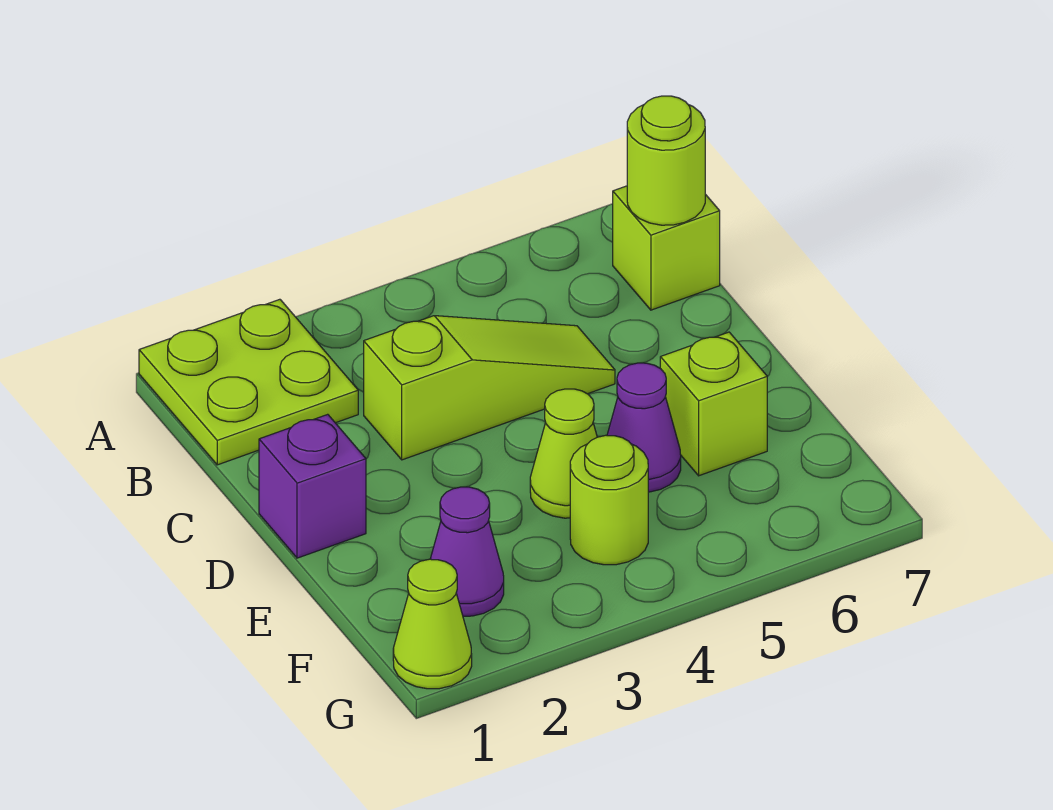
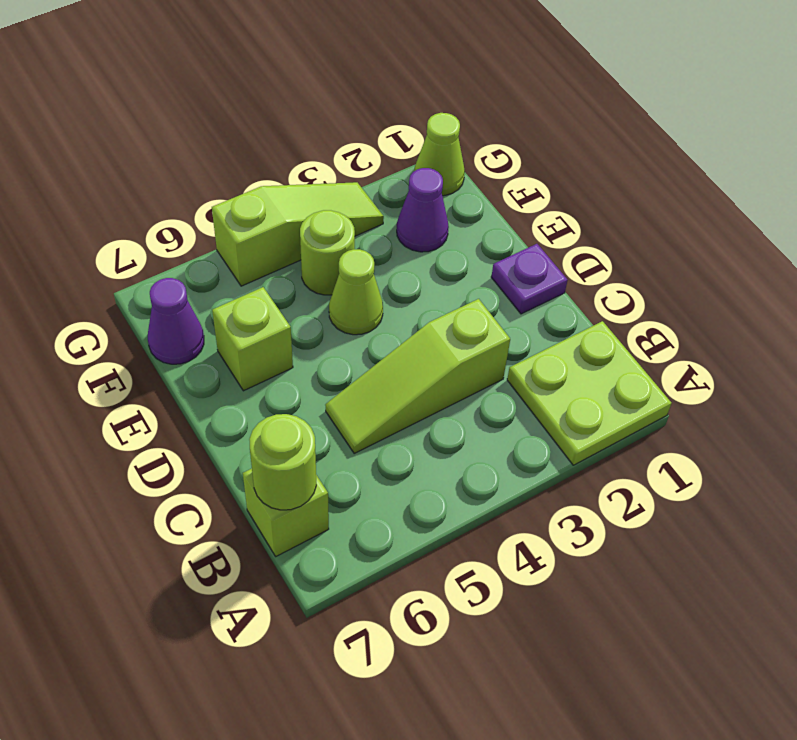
purple brick D1 level 1 -> purple plate D1 level 1
purple cone E5 level 1 -> purple cone F7 level 1
none -> lime slope G3:G5 level 1 top 5

